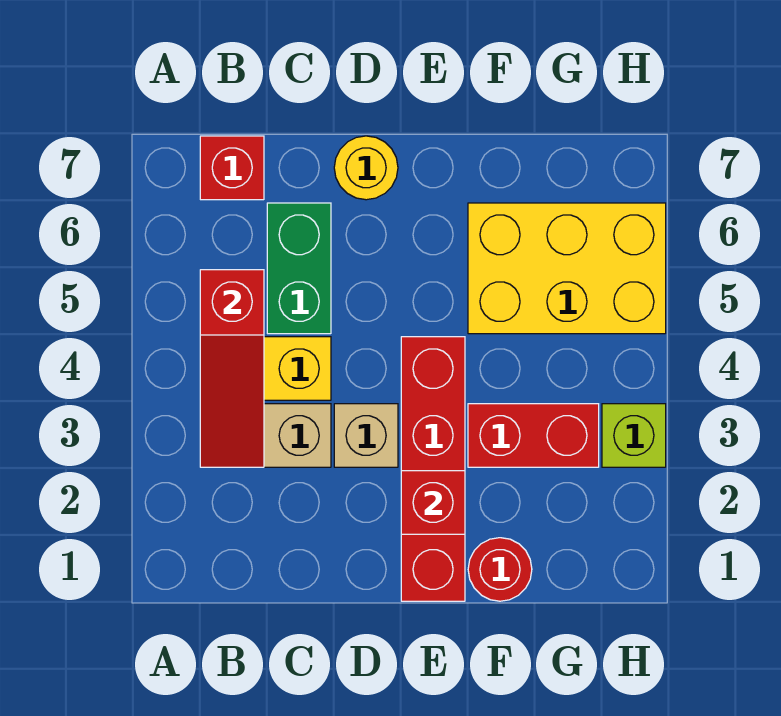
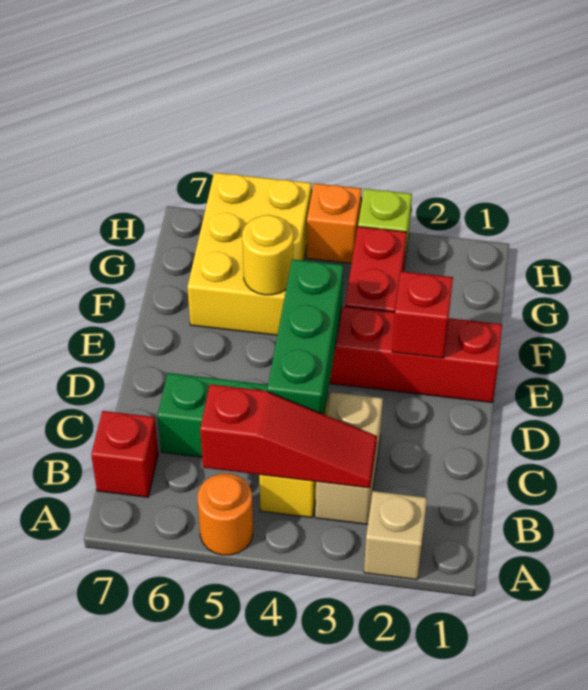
none -> orange round brick A5 level 1
none -> green brick C4:E4 level 2
tan brick D3 level 1 -> tan brick A2 level 1
yellow round brick D7 level 1 -> yellow round brick F5 level 2
red round brick F1 level 1 -> none
none -> orange brick H4 level 1

